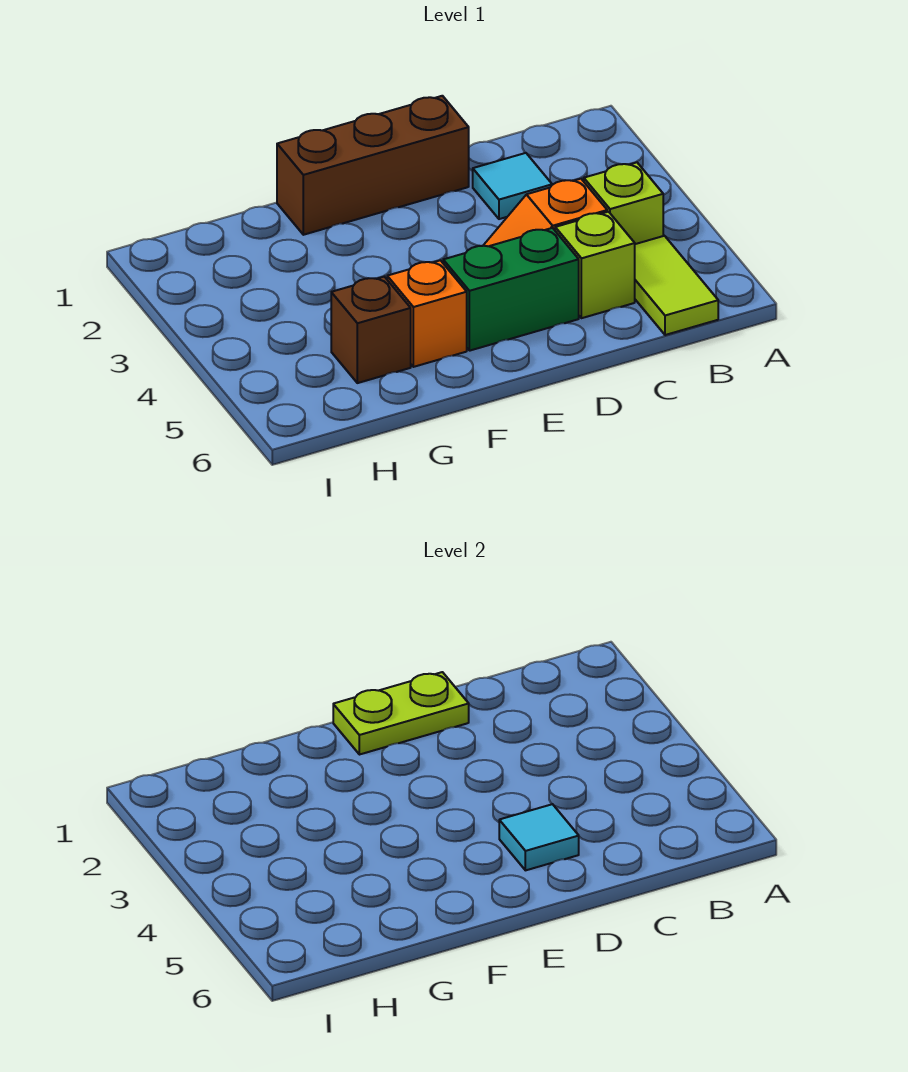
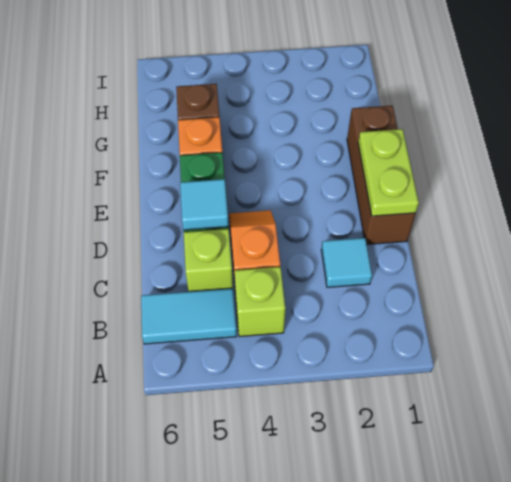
lime tile B5:B6 level 1 -> cyan tile B5:B6 level 1

